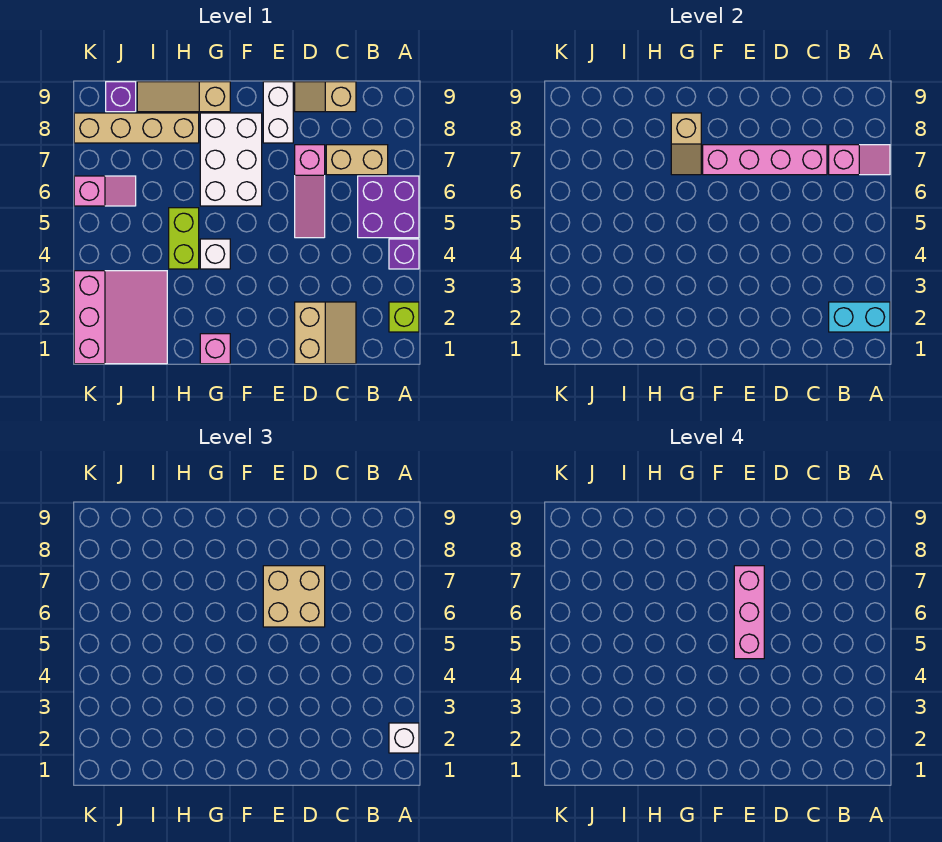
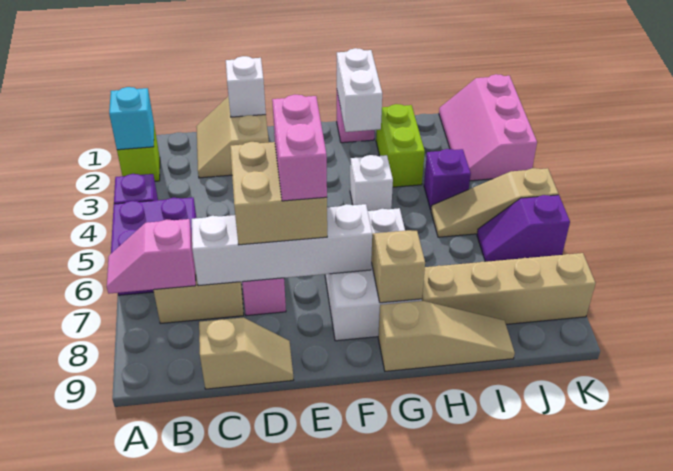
cyan brick A2:B2 level 2 -> cyan brick A2 level 2
white brick A2 level 3 -> white brick D1 level 2
pink brick C7:F7 level 2 -> white brick C7:F7 level 2
pink brick E5:E7 level 4 -> pink brick E6:E7 level 4
white brick E8:E9 level 1 -> white brick G1:G2 level 2
lime brick H4:H5 level 1 -> lime brick H2:H3 level 1
pink slope I1:K3 level 1 top K -> pink slope J1:K3 level 1 top K
none -> tan slope I5:K5 level 1 top K
pink slope J6:K6 level 1 top K -> purple slope J6:K6 level 1 top K
purple brick J9 level 1 -> purple brick I4 level 1

